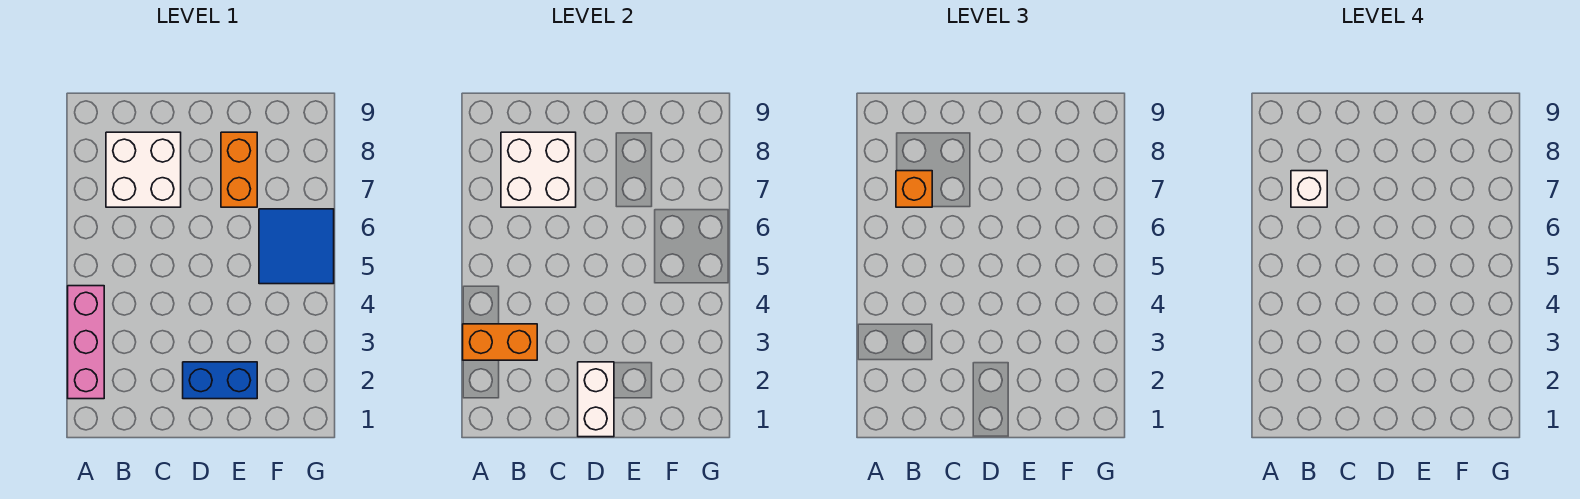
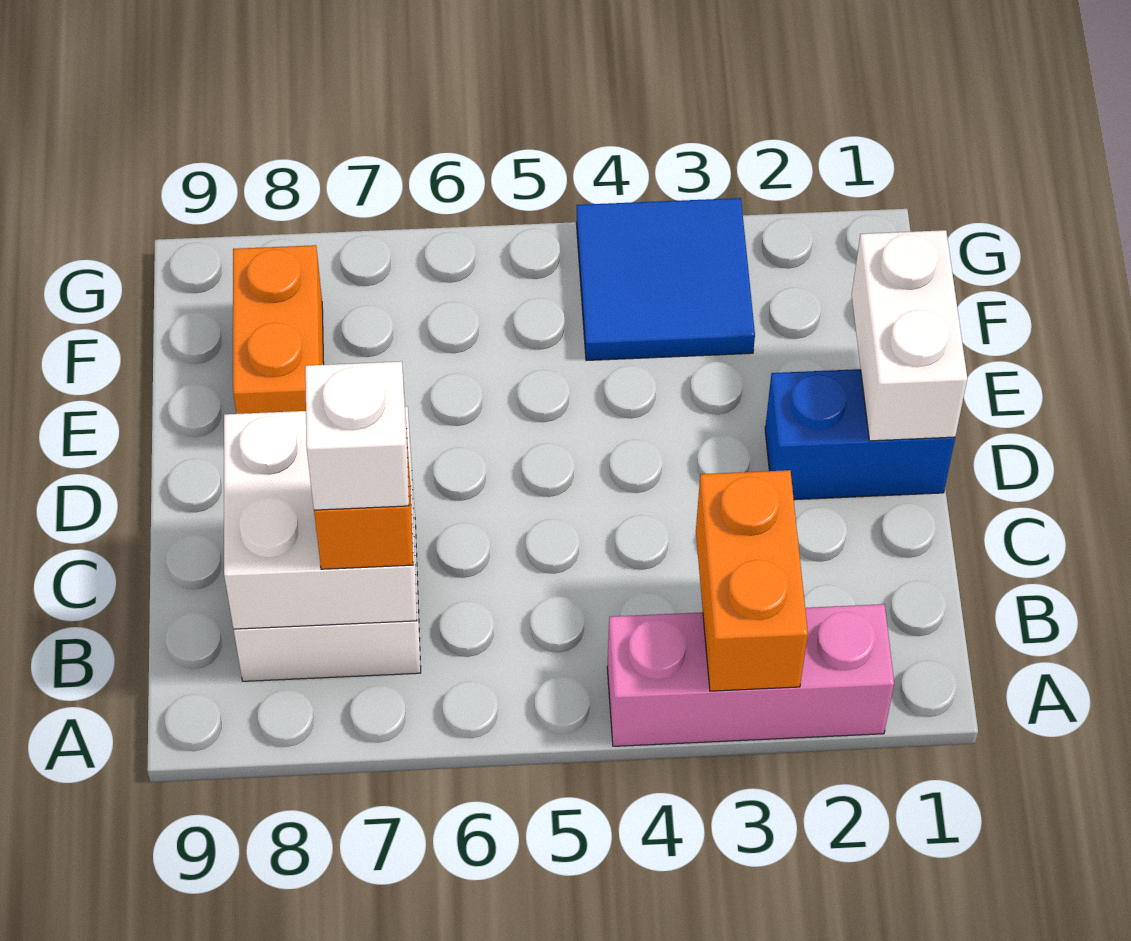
white brick D1:D2 level 2 -> white brick D1:E1 level 2
blue brick D2:E2 level 1 -> blue brick D1:D2 level 1
orange brick E7:E8 level 1 -> orange brick E8:F8 level 1
blue tile F5:G6 level 1 -> blue tile F3:G4 level 1

